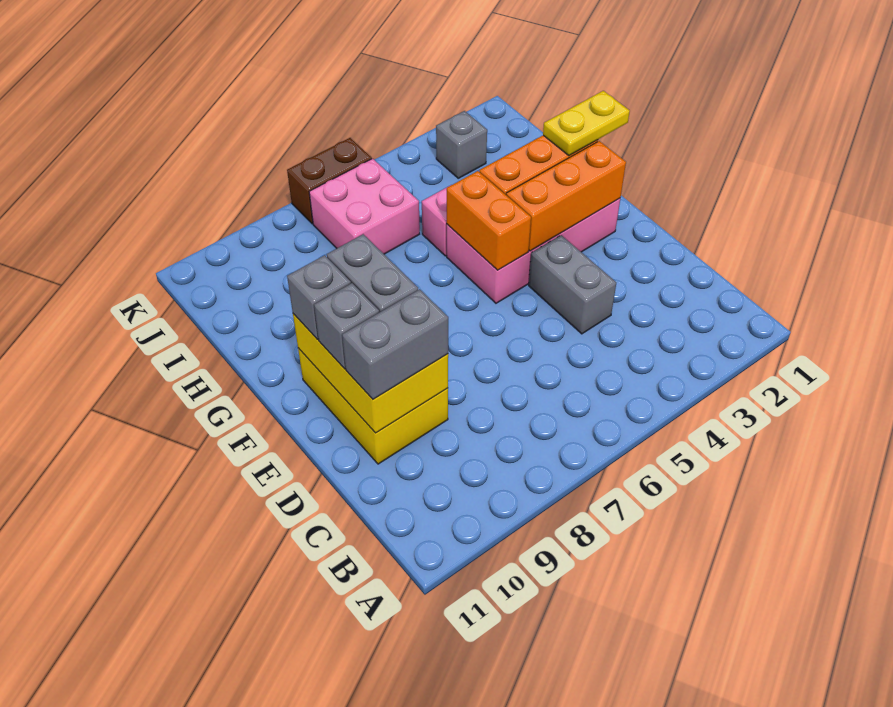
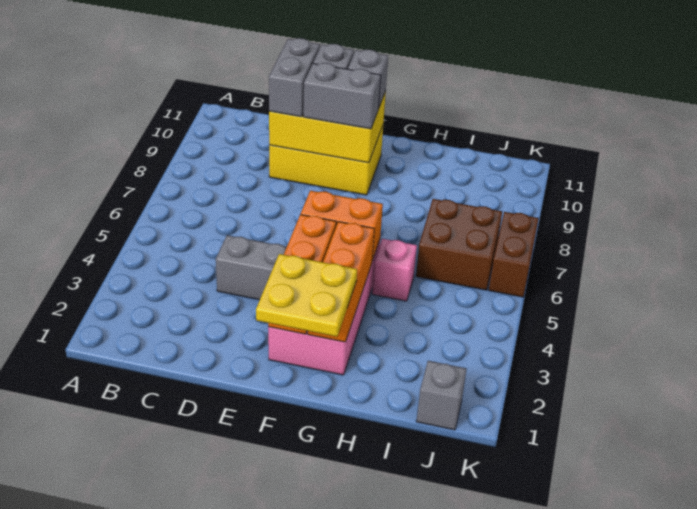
yellow plate G1:G2 level 3 -> yellow plate F1:G2 level 3
pink brick I6:J7 level 1 -> brown brick I6:J7 level 1
grey brick J3 level 1 -> grey brick J1 level 1

